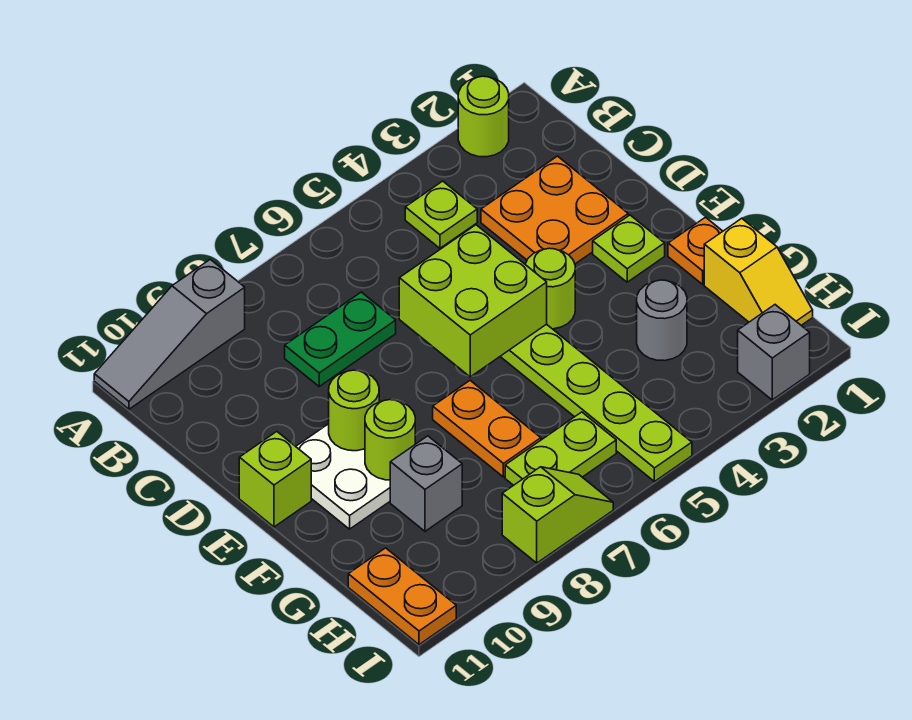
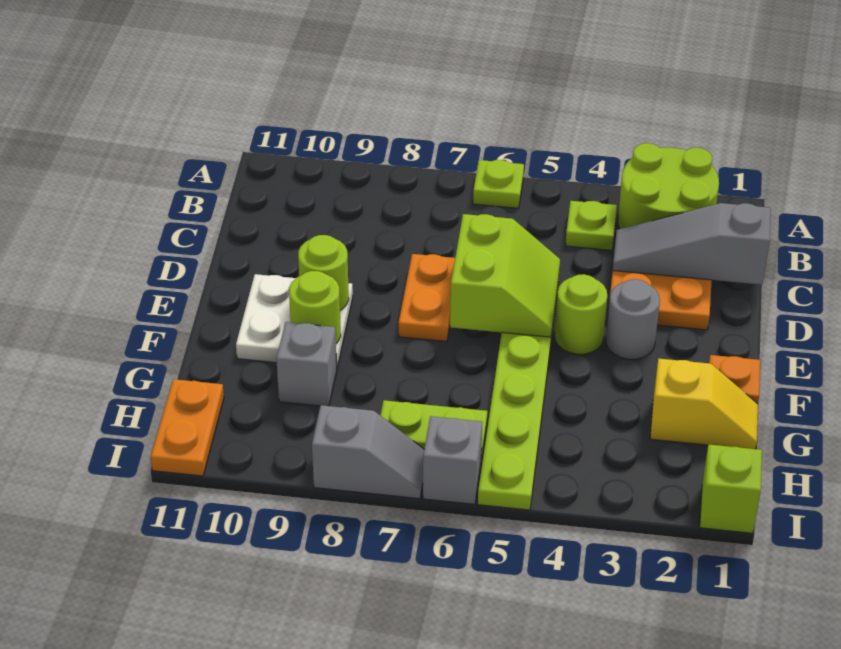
lime round brick A2 level 1 -> lime round brick A2:B3 level 1
grey slope A9:A11 level 1 top 9 -> grey slope C1:C3 level 2 top 1
green plate C7:C8 level 1 -> none
lime brick D5:E6 level 2 -> lime slope D5:E6 level 2 top 6
lime plate E2 level 1 -> lime plate A6 level 1
lime brick E11 level 1 -> lime brick I1 level 1
orange plate F7:G7 level 1 -> orange plate D7:E7 level 1
yellow slope G1:H1 level 1 top G -> yellow slope G1:G2 level 1 top 2
grey round brick G3 level 1 -> grey round brick E3 level 1
grey brick I2 level 1 -> grey brick I6 level 1
lime slope I7:I8 level 1 top 8 -> grey slope I7:I8 level 1 top 8

